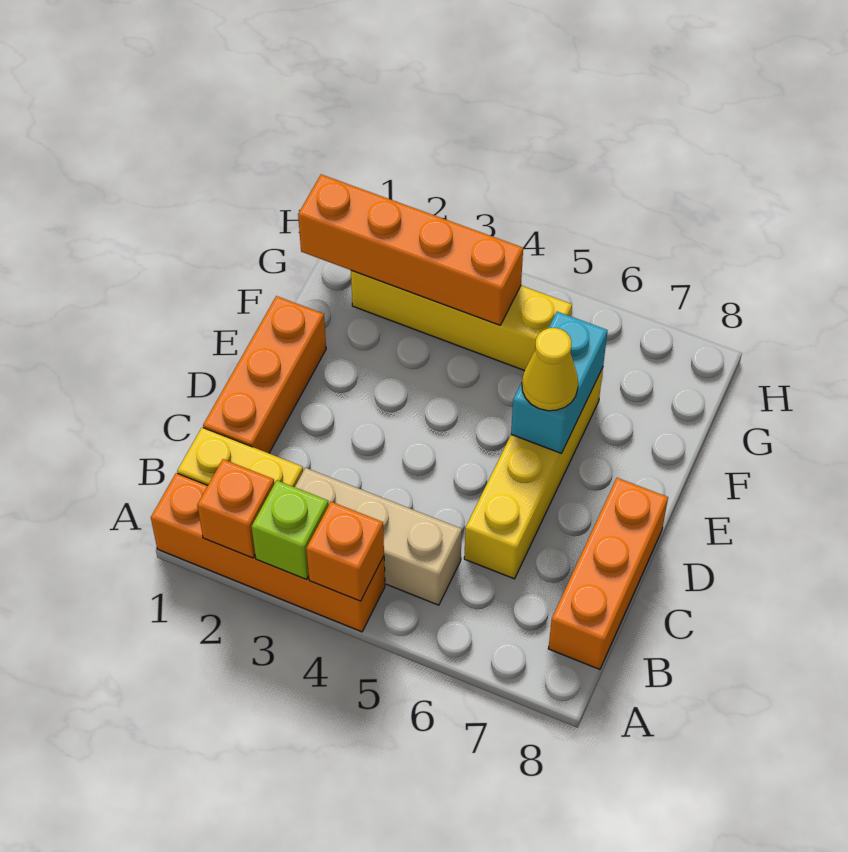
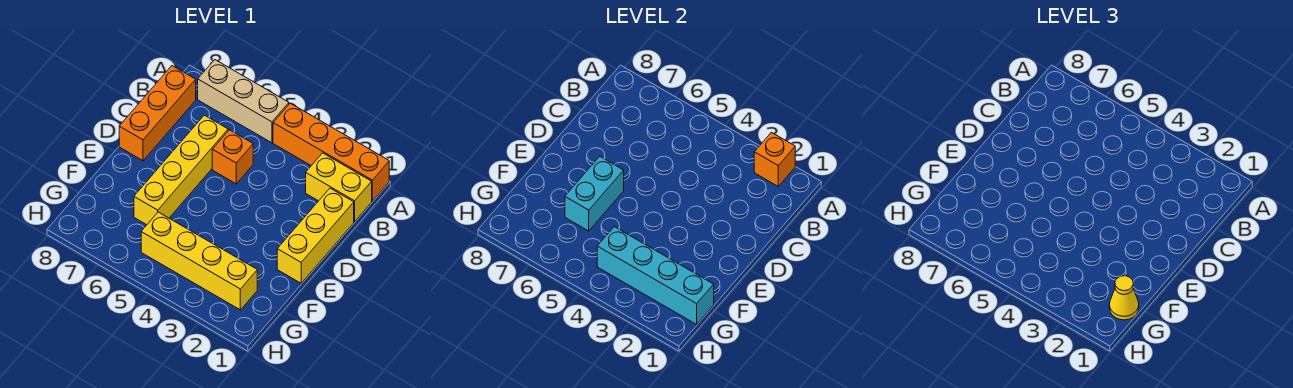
lime brick A3 level 2 -> none
orange brick A4 level 2 -> orange brick C5 level 1
tan brick B3:B5 level 1 -> tan brick A5:A7 level 1
orange brick C1:E1 level 1 -> yellow brick C1:E1 level 1
yellow cone E6 level 3 -> yellow cone G1 level 3
orange brick G1:G4 level 2 -> cyan brick G1:G4 level 2

